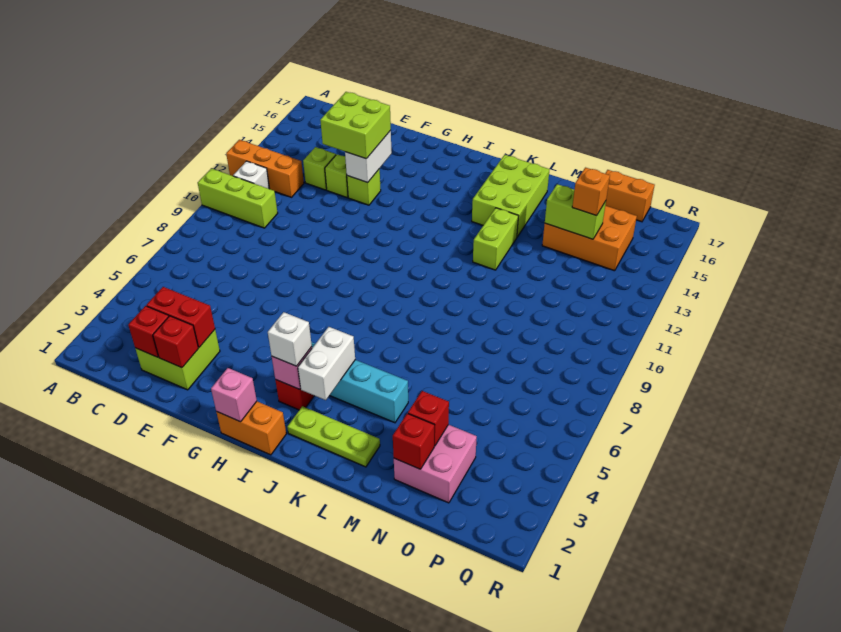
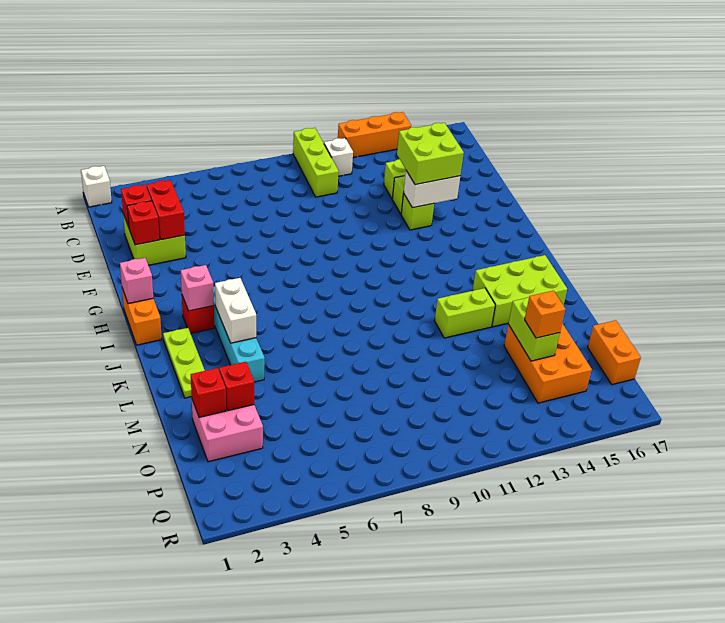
orange brick A12:C12 level 1 -> orange brick A12:A14 level 1
white brick I3 level 3 -> white brick A1 level 1
white brick J3:J4 level 2 -> white brick J4:K4 level 2

